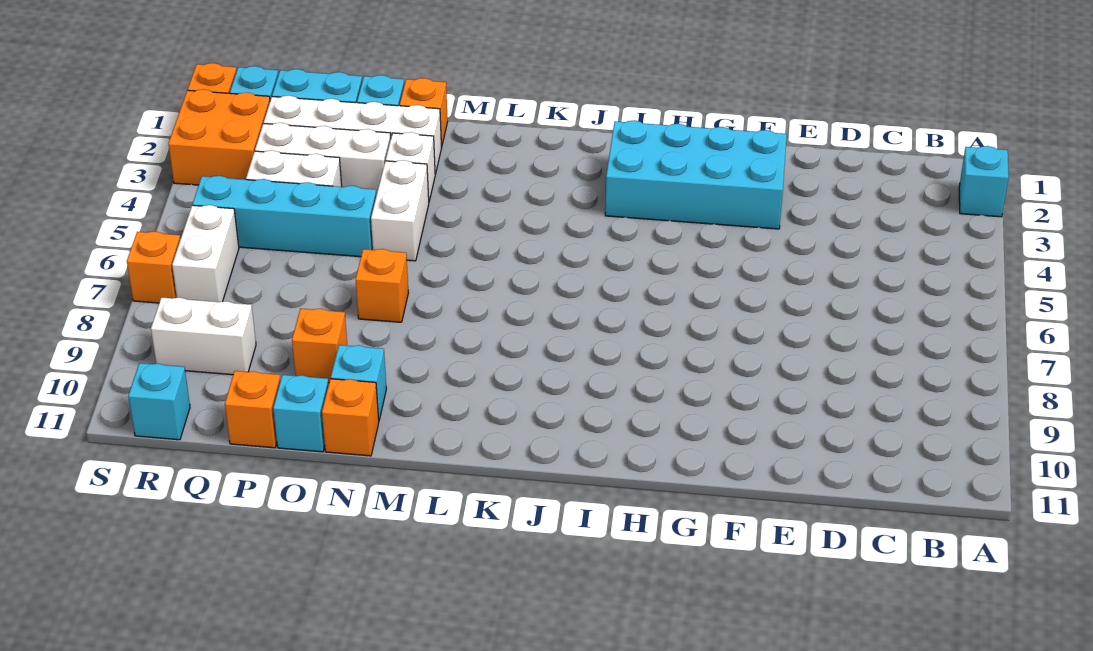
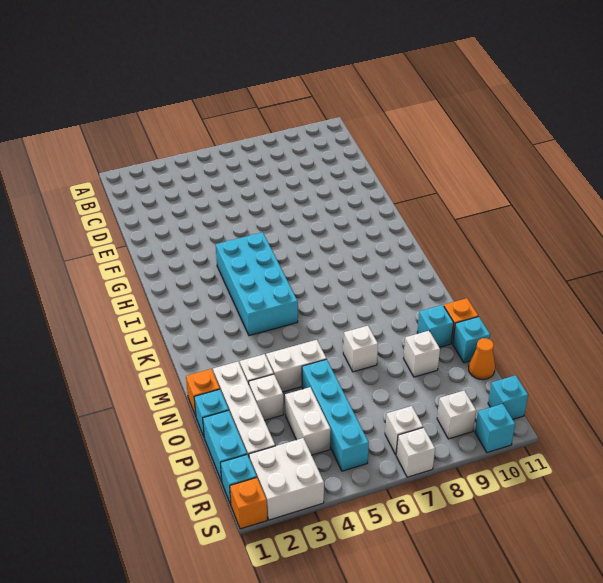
cyan brick A2 level 1 -> cyan brick S10 level 1
cyan brick F2:I3 level 1 -> cyan brick H4:K5 level 1
orange brick N7 level 1 -> white brick N7 level 1
white brick O3:Q3 level 1 -> white brick O3 level 1
orange brick O9 level 1 -> white brick O9 level 1
orange brick P11 level 1 -> orange cone P11 level 1
white brick Q9:R9 level 1 -> white brick R9 level 1
orange brick R2:S3 level 1 -> white brick R2:S3 level 1
white brick R6:R7 level 1 -> white brick R7 level 1
orange brick S7 level 1 -> white brick S7 level 1

